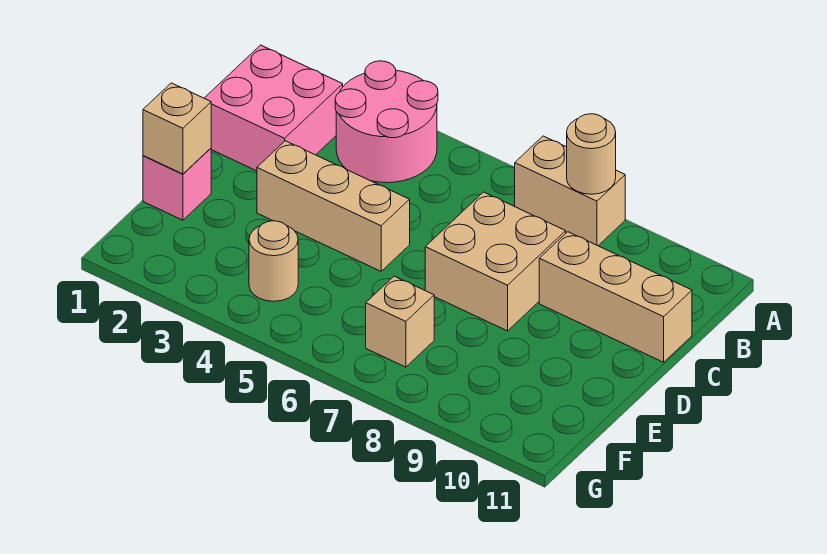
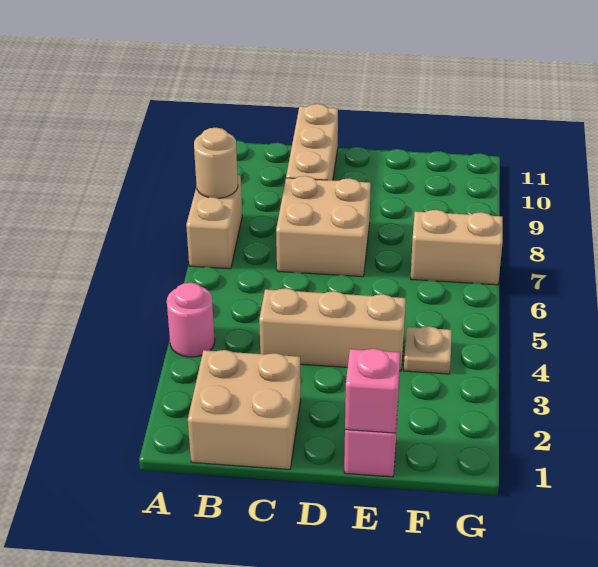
pink round brick A3:B4 level 1 -> pink round brick A4 level 1
pink brick B1:C2 level 1 -> tan brick B1:C2 level 1
tan brick D3:D5 level 1 -> tan brick C4:E4 level 1
tan brick E1 level 2 -> pink brick E1 level 2
tan round brick F4 level 1 -> tan plate F4 level 1
tan brick F7 level 1 -> tan brick F7:G7 level 1

